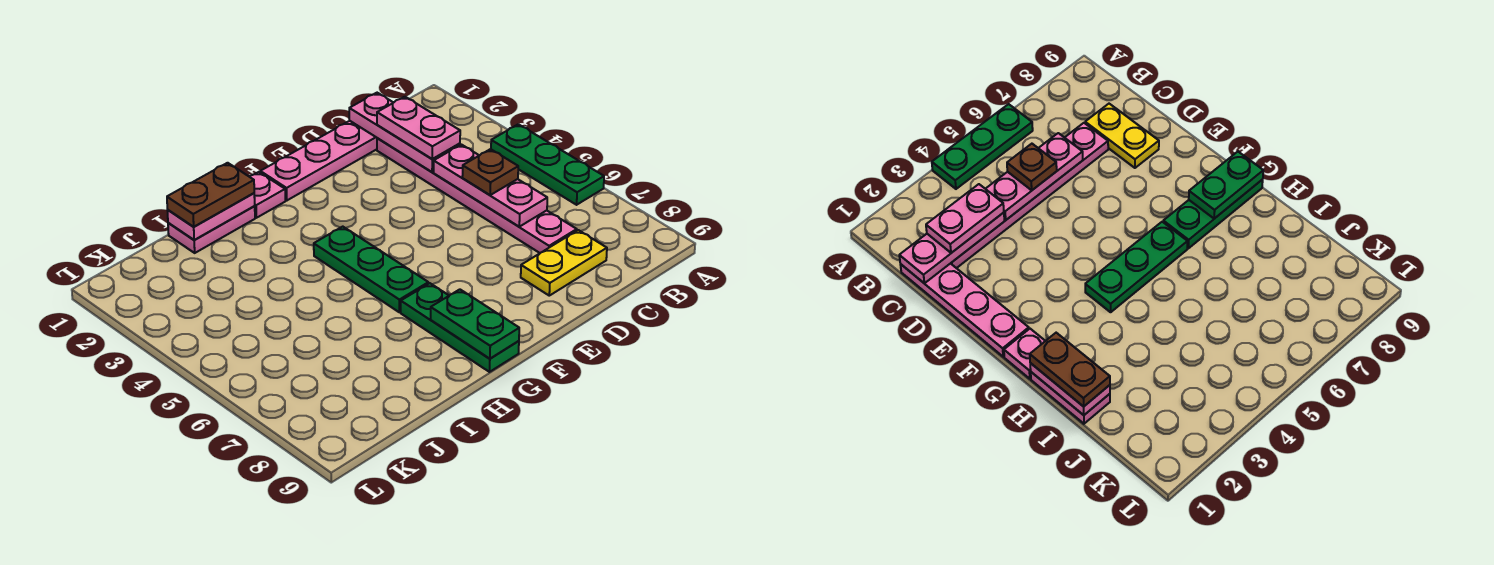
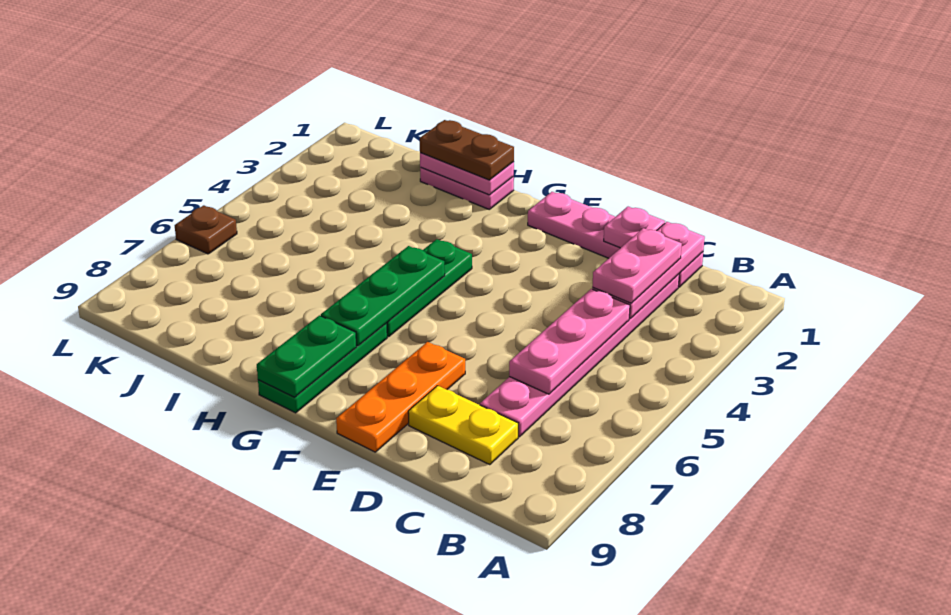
green plate A4:A6 level 1 -> green plate G5:G7 level 2
brown plate C5 level 3 -> brown plate L6 level 1
none -> orange plate E7:E9 level 1
pink plate G1 level 1 -> pink plate D1 level 2

